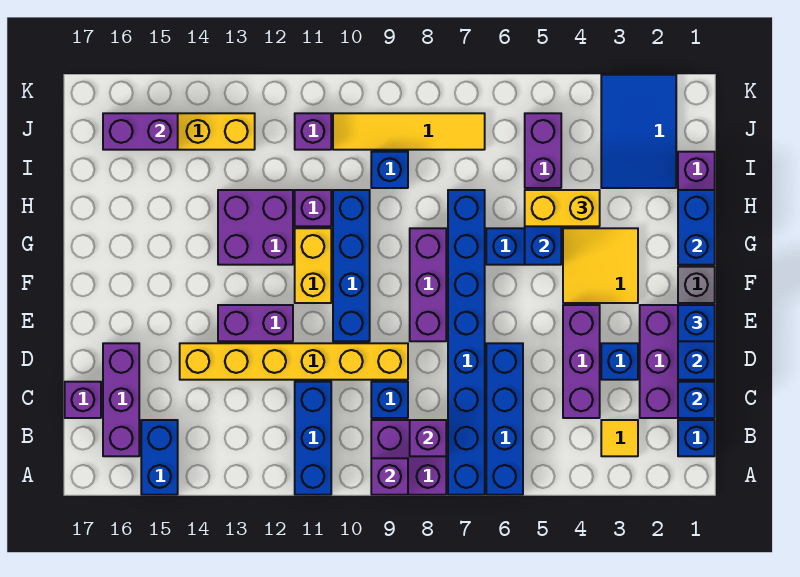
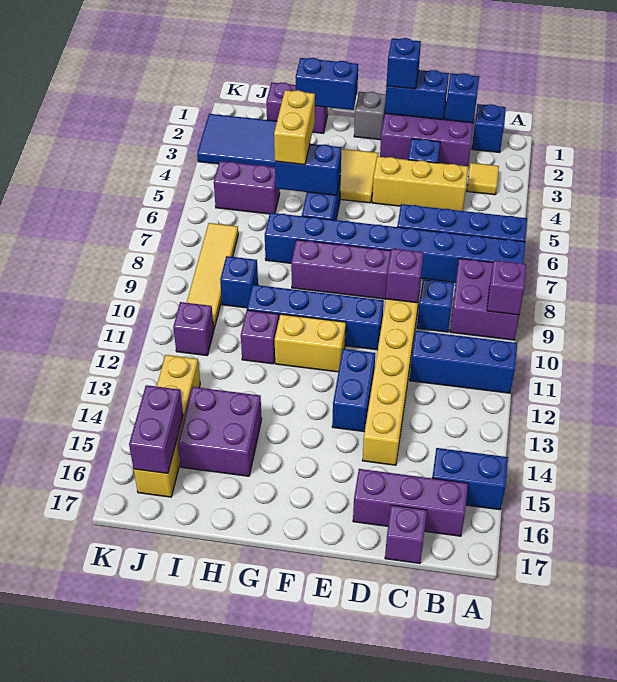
purple brick B8 level 2 -> purple brick D9 level 2
purple brick C4:E4 level 1 -> yellow brick C4:E4 level 1
purple brick E12:E13 level 1 -> blue brick E12:E13 level 1
purple brick G12:H13 level 1 -> purple brick H14:I15 level 1

